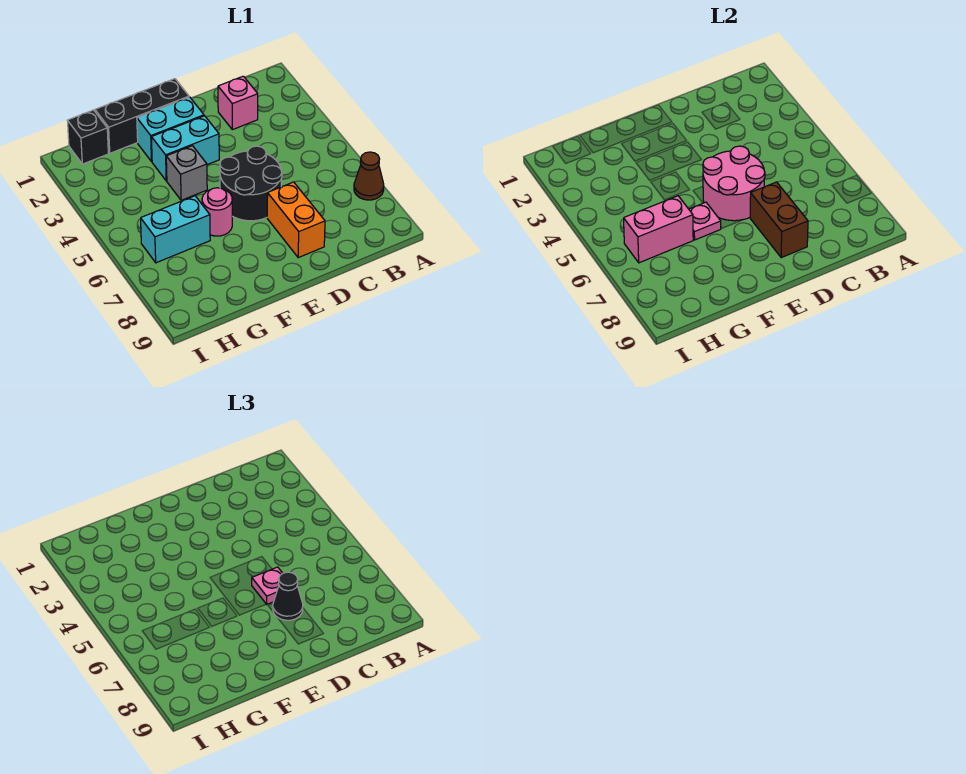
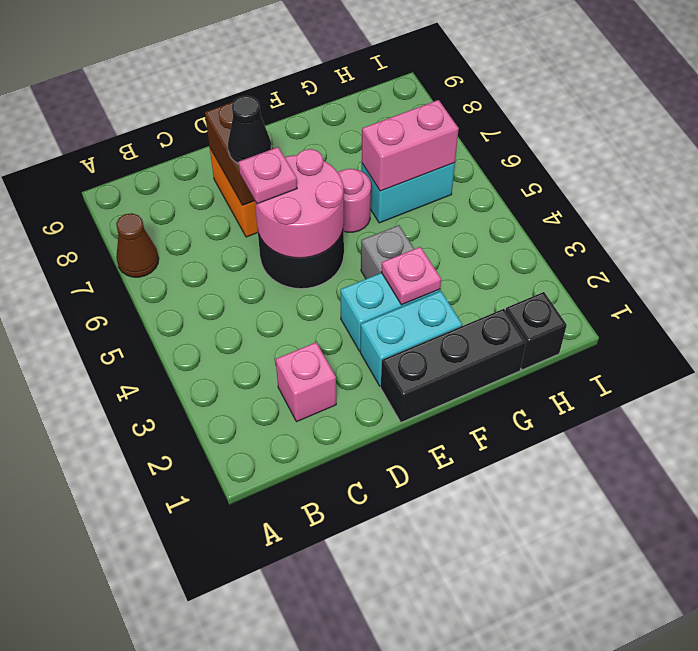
pink plate F6 level 2 -> pink plate F3 level 2

